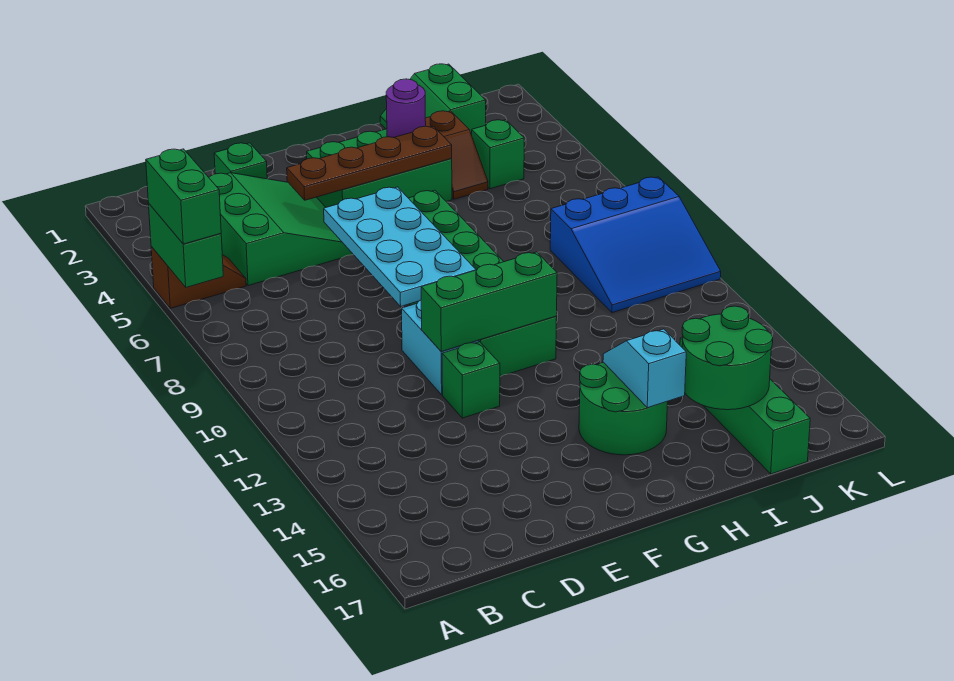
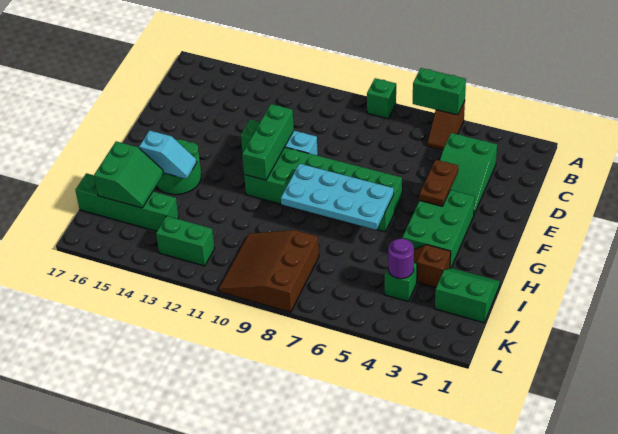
green brick A5:A6 level 3 -> green brick K12:K13 level 1
green slope C3:E5 level 1 top C -> green slope C3:E4 level 1 top C
green brick D2 level 1 -> green brick A8 level 1
brown plate E4:H4 level 2 -> brown plate E4:F4 level 2
cyan plate E6:F9 level 2 -> cyan plate G6:H9 level 2
purple round brick H3 level 2 -> purple round brick J4 level 2
green round brick I15:J16 level 2 -> green slope I15:J16 level 2 top 16
blue slope J8:L10 level 1 top 8 -> brown slope J8:L10 level 1 top 8

